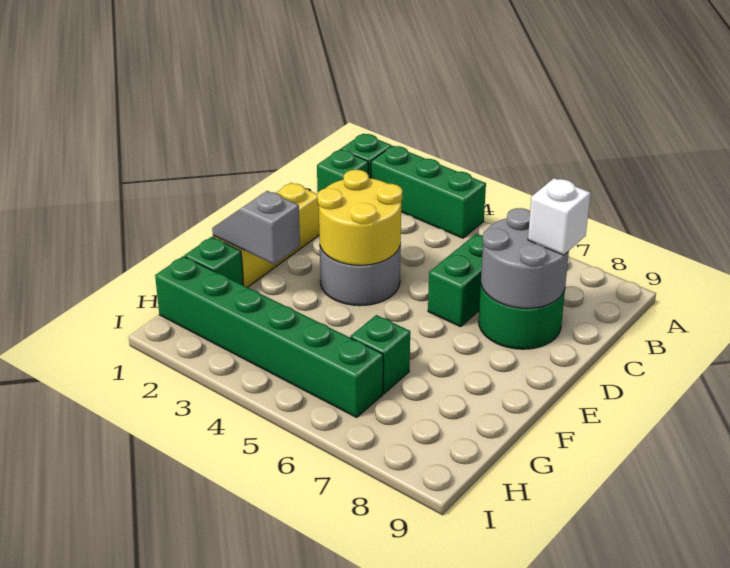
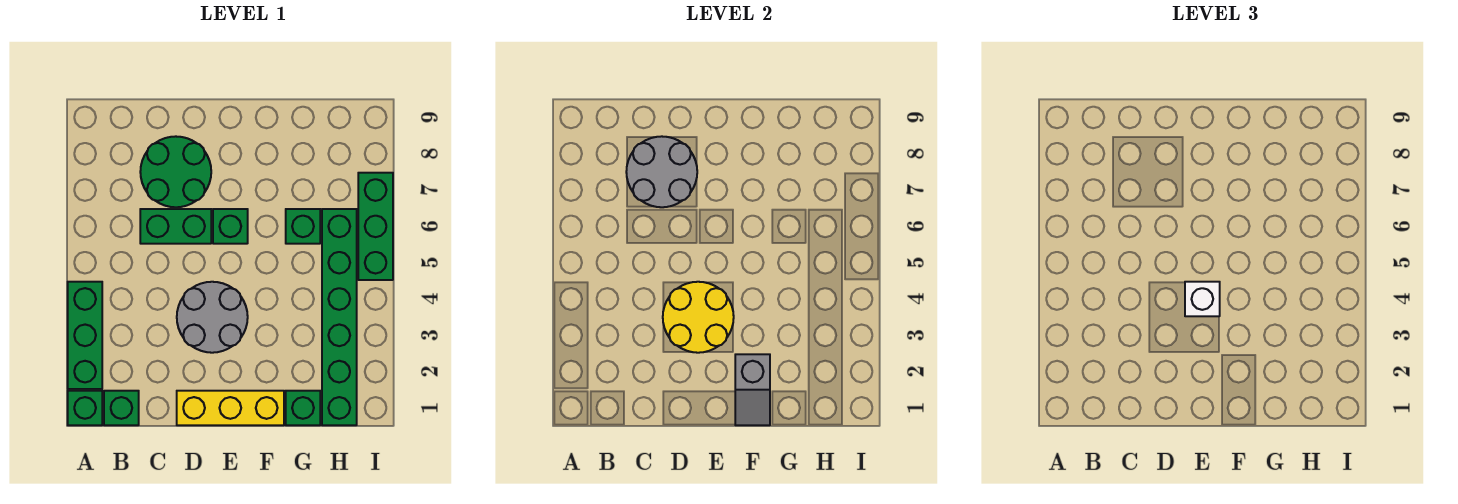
white brick C8 level 3 -> white brick E4 level 3
none -> green brick E6 level 1
none -> green brick I5:I7 level 1

